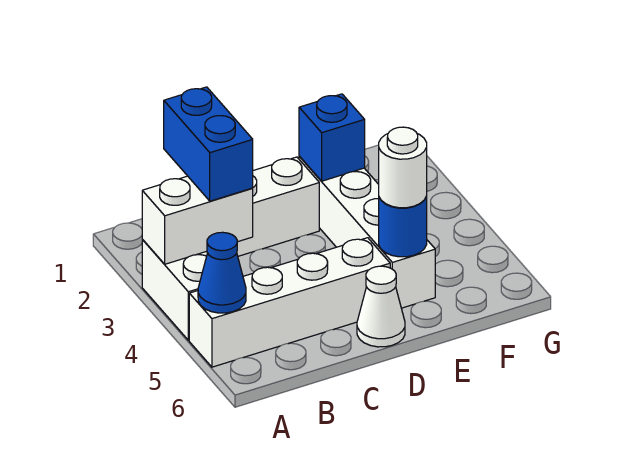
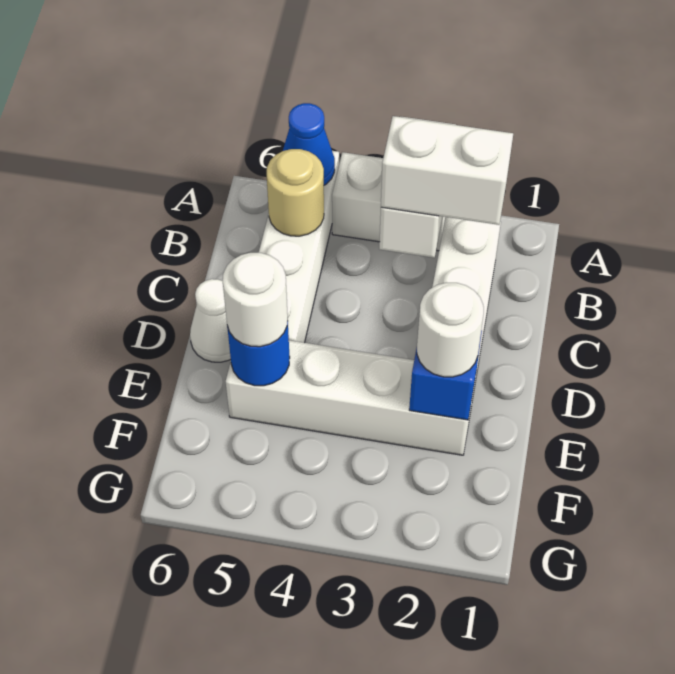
blue brick B2:B3 level 3 -> white brick B2:B3 level 3
none -> tan round brick B5 level 2
none -> white round brick E2 level 3

